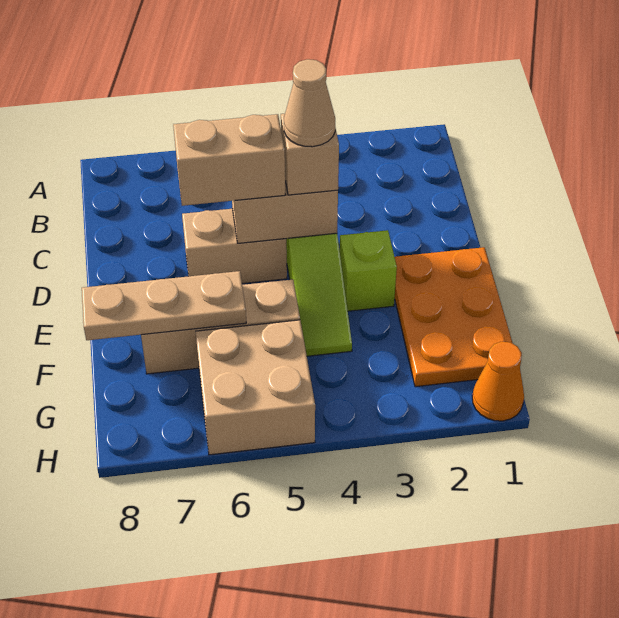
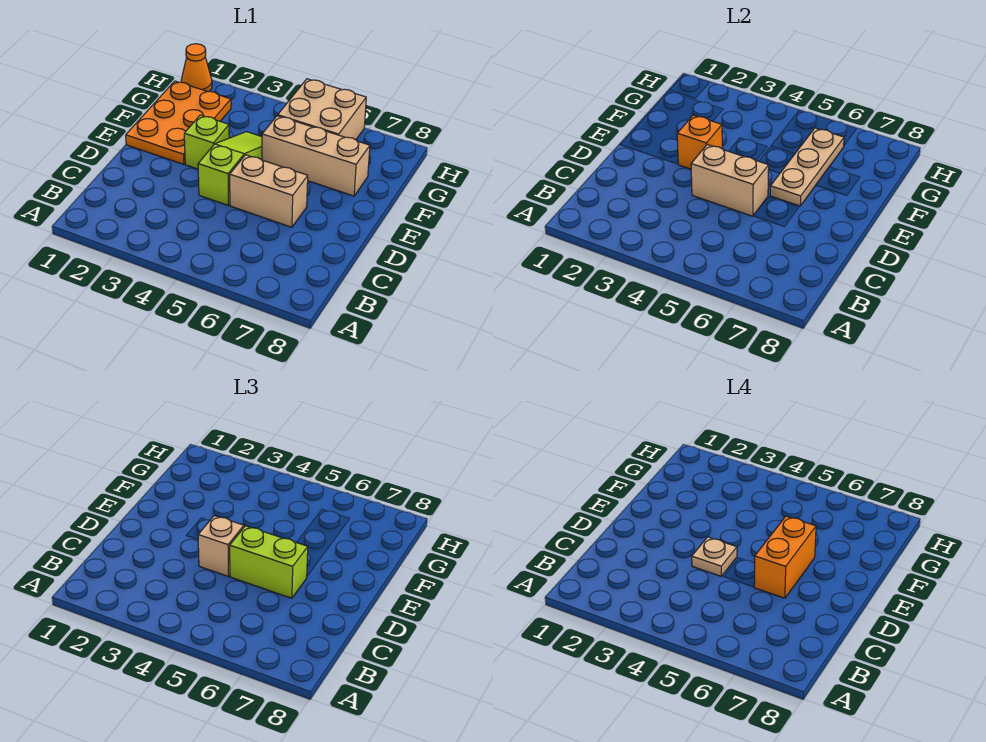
tan cone D4 level 4 -> tan plate D4 level 4
tan brick D5:D6 level 3 -> lime brick D5:D6 level 3
none -> orange brick D6:E6 level 4
none -> orange brick E3 level 2
tan plate F6:F8 level 2 -> tan plate E6:G6 level 2

